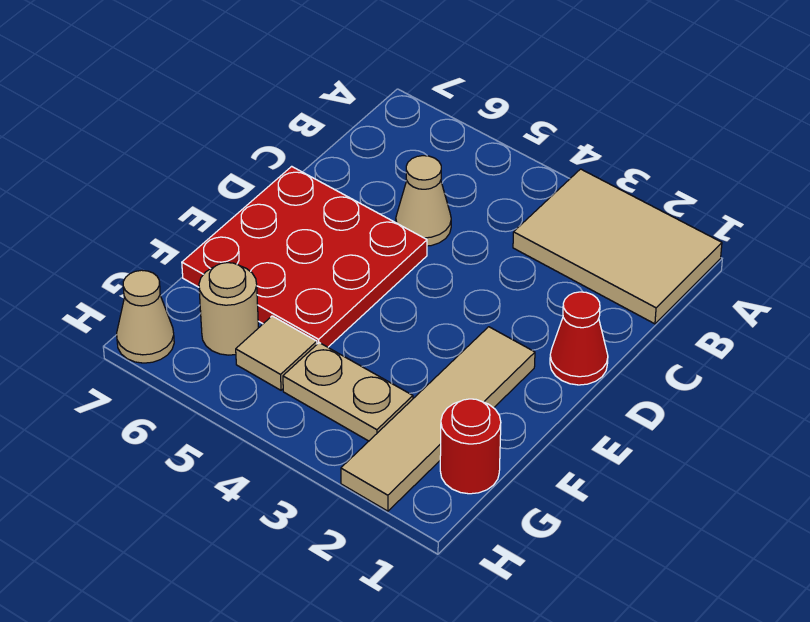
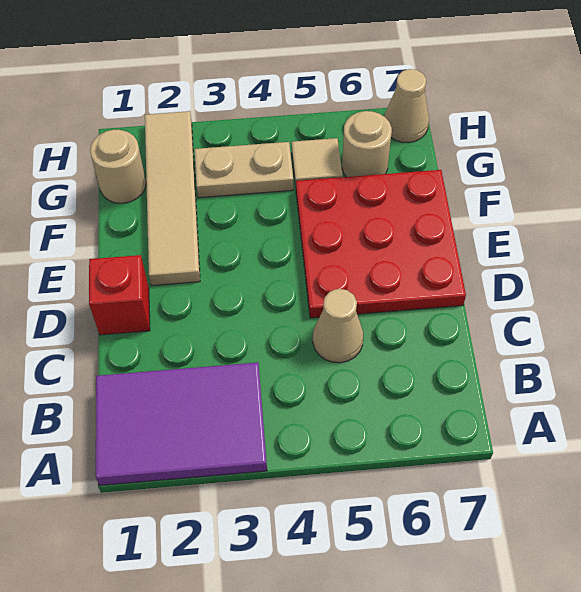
tan tile A1:B3 level 1 -> purple tile A1:B3 level 1
red cone D1 level 1 -> red brick D1 level 1
red round brick G1 level 1 -> tan round brick G1 level 1

